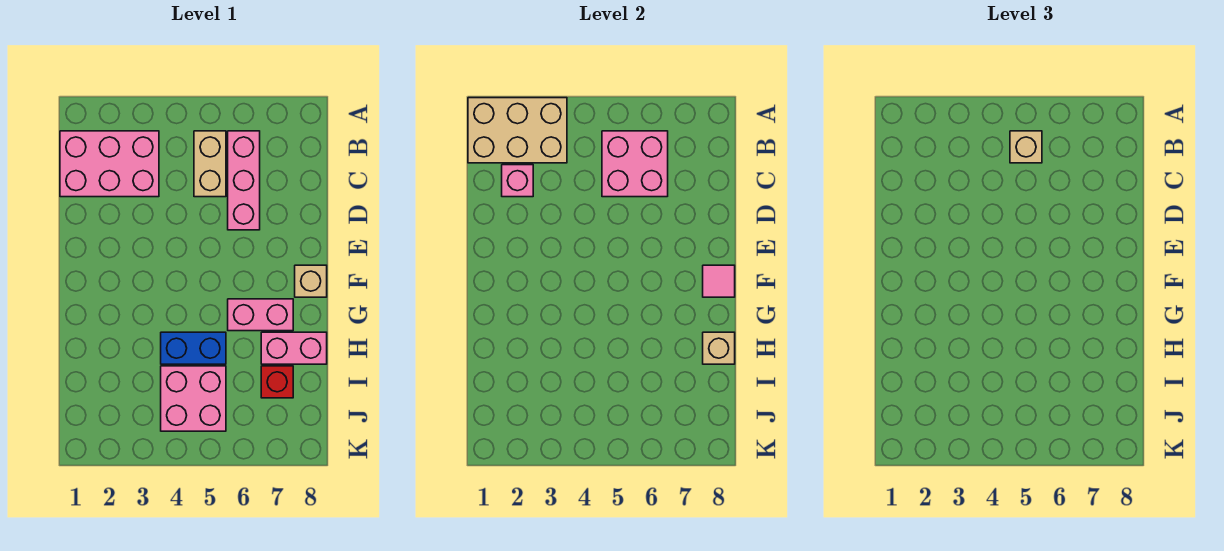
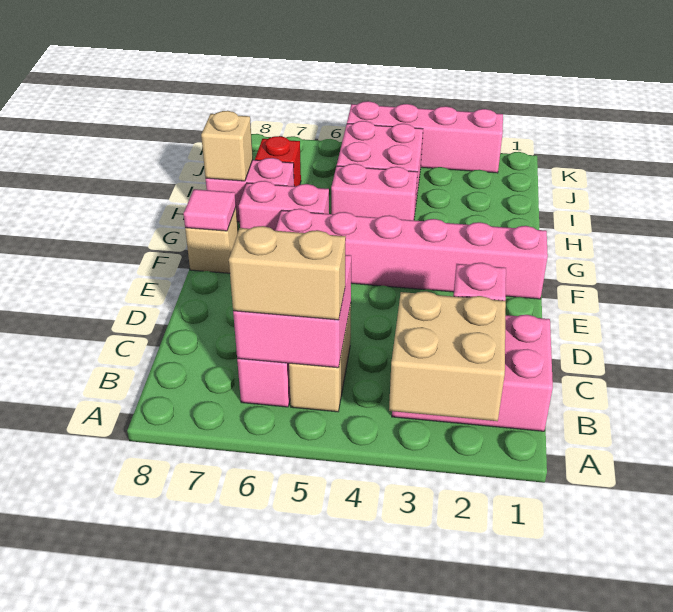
tan brick A1:B3 level 2 -> tan brick A2:B3 level 2
tan brick B5 level 3 -> tan brick B5:B6 level 3
none -> pink brick F1:F6 level 1
blue brick H4:H5 level 1 -> pink brick H4:H5 level 1
none -> pink brick K2:K5 level 1

